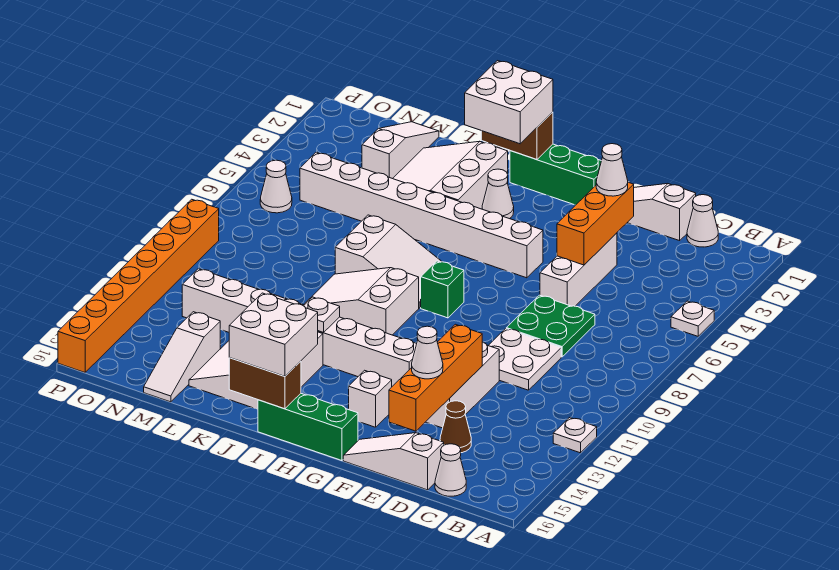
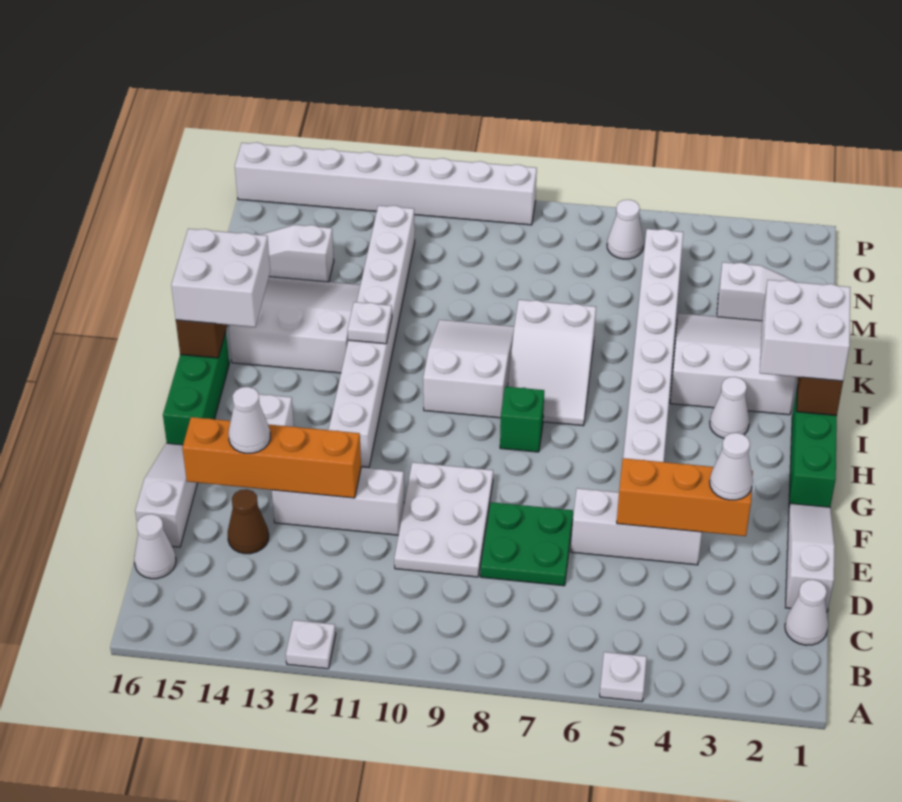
white plate D9:E10 level 1 -> white plate D9:F10 level 1
orange brick P9:P16 level 1 -> white brick P9:P16 level 1

